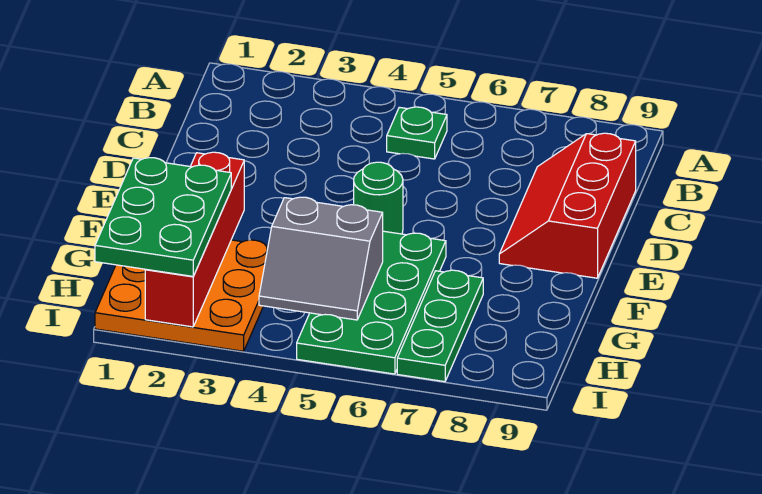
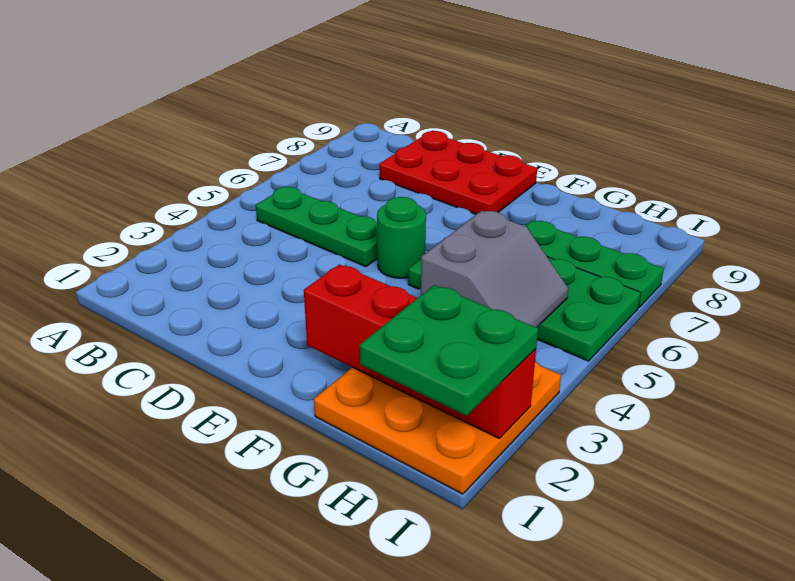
green plate B5 level 1 -> green plate B5:D5 level 1
red slope C8:E9 level 1 top 9 -> red plate C8:E9 level 1
green plate G1:I2 level 3 -> green plate H1:I2 level 3

